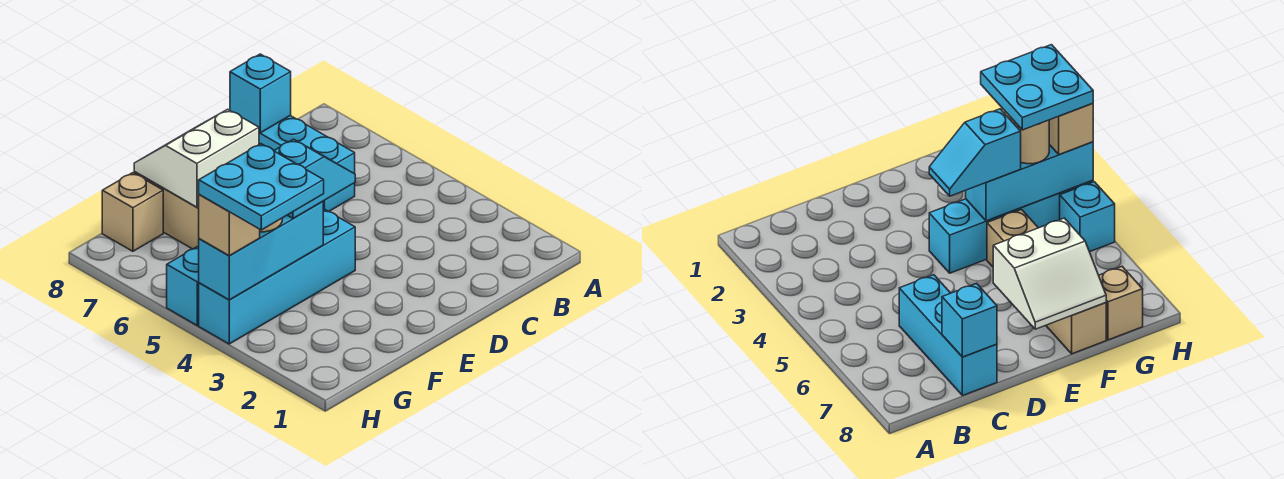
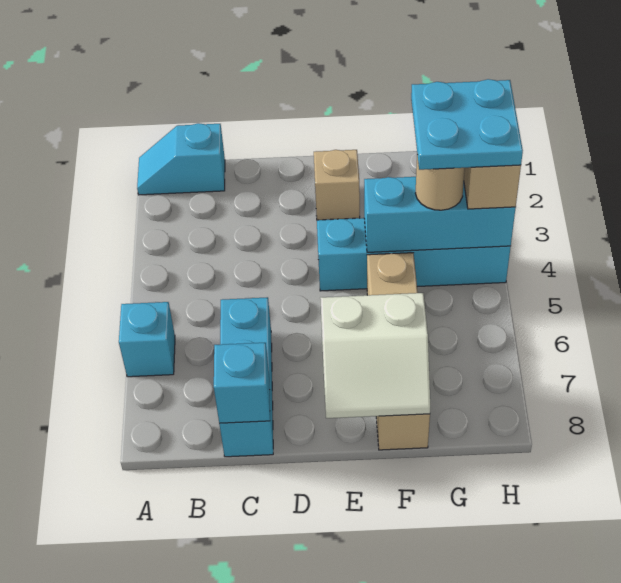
cyan slope E4:F4 level 3 top F -> cyan slope A1:B1 level 1 top B
tan brick G8 level 1 -> tan brick E2 level 1
cyan brick H5 level 1 -> cyan brick A6 level 1

